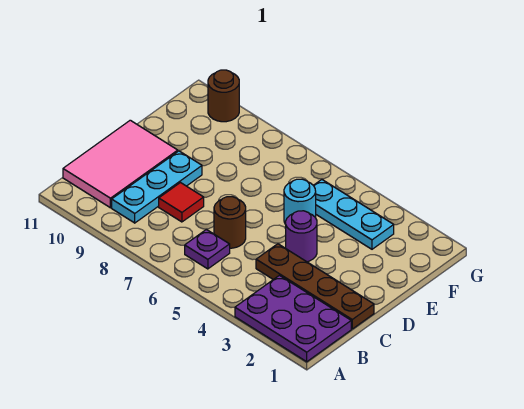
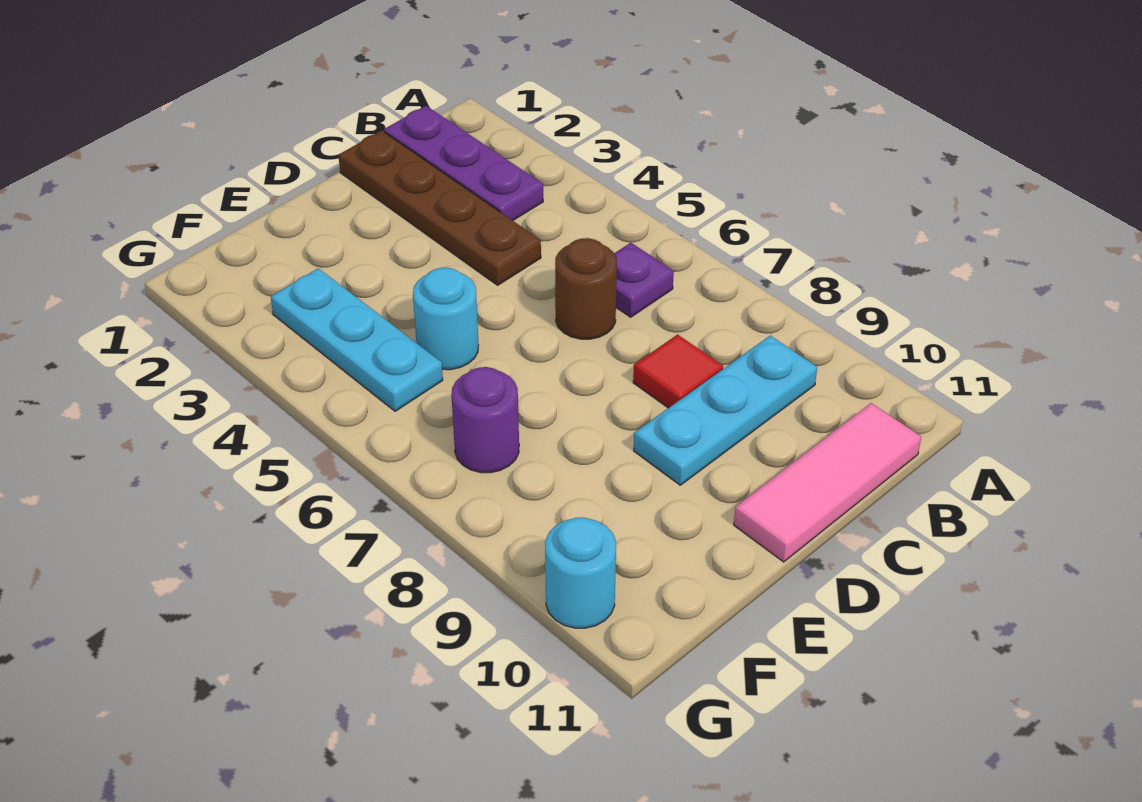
purple plate A1:B3 level 1 -> purple plate B1:B3 level 1
pink tile B10:D11 level 1 -> pink tile B11:D11 level 1
purple round brick D4 level 1 -> purple round brick F7 level 1
brown round brick G10 level 1 -> cyan round brick G10 level 1

